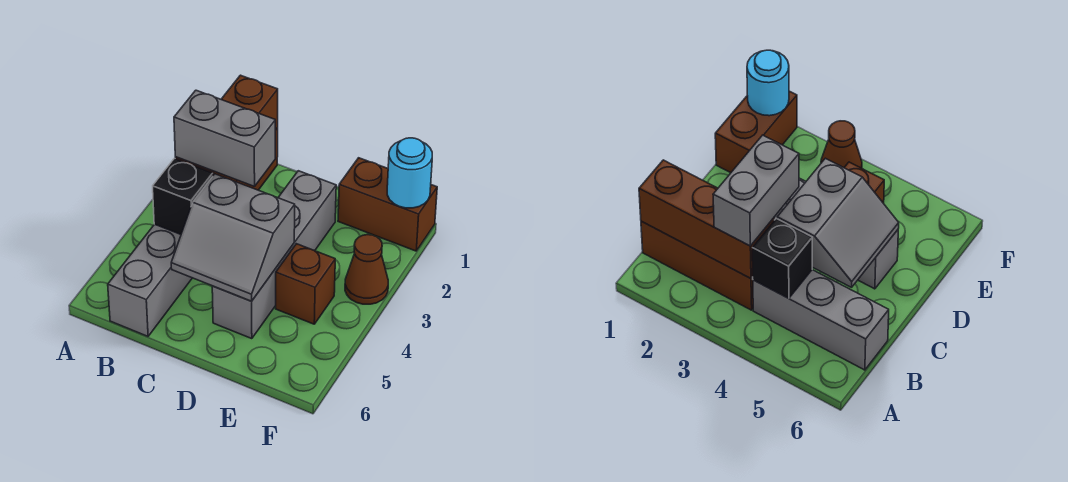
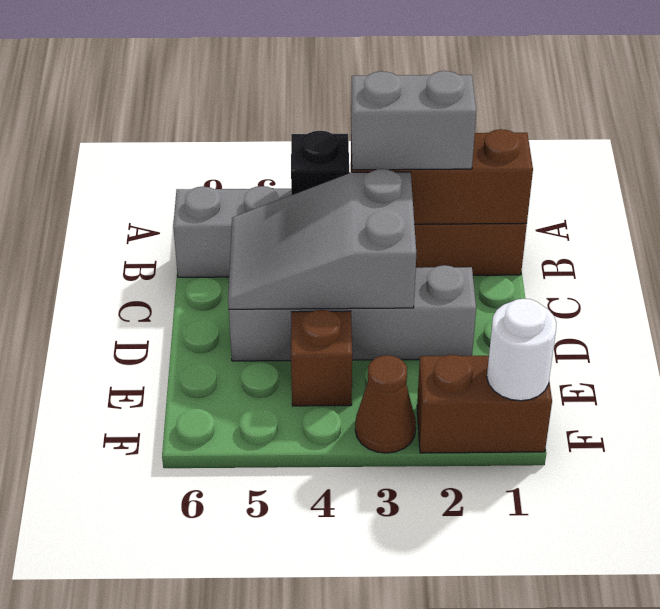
grey brick B3:C3 level 3 -> grey brick B2:B3 level 3
grey slope C4:D5 level 2 top 4 -> grey slope C3:D5 level 2 top 3
brown brick E1:F1 level 1 -> brown brick F1:F2 level 1
cyan round brick F1 level 2 -> white round brick F1 level 2

